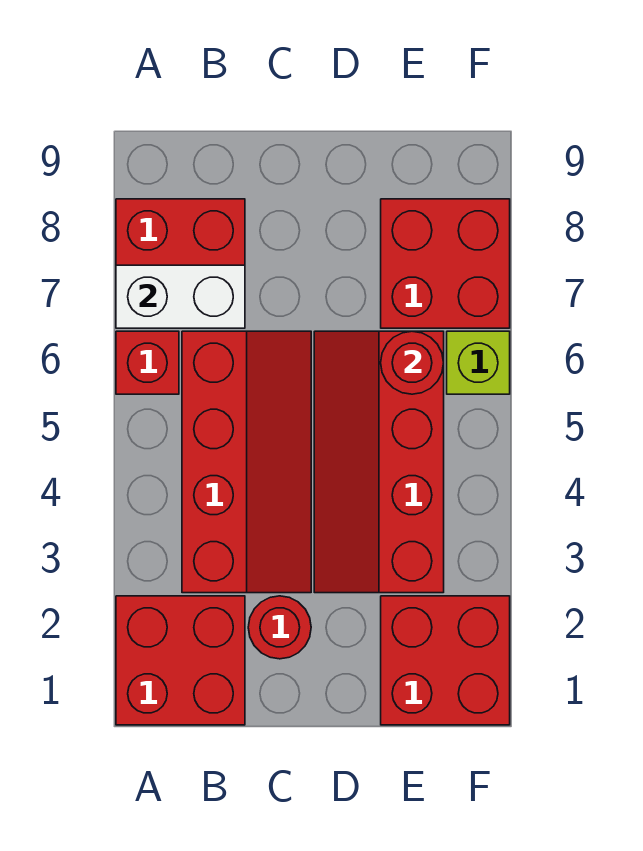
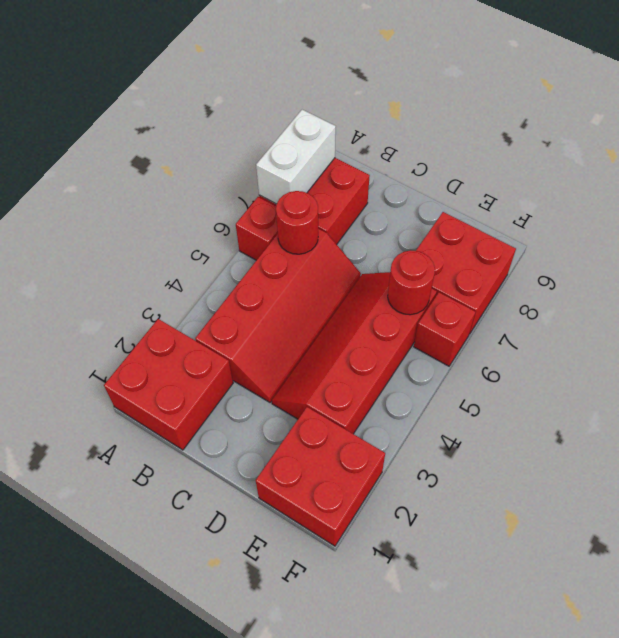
white brick A7:B7 level 2 -> white brick A7:A8 level 2
red round brick C2 level 1 -> red round brick B6 level 2
lime brick F6 level 1 -> red brick F6 level 1

